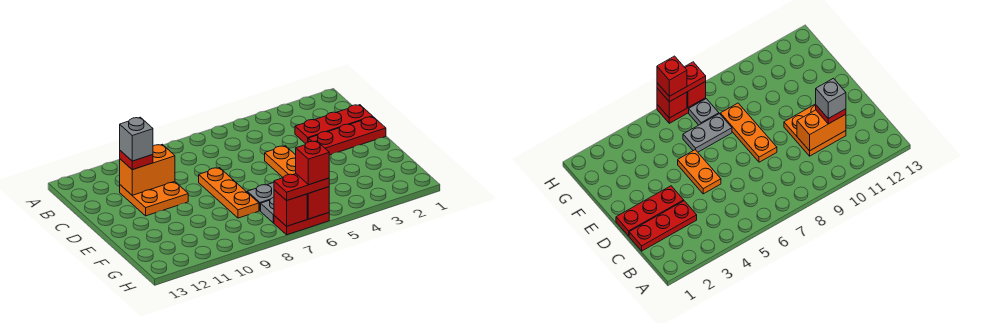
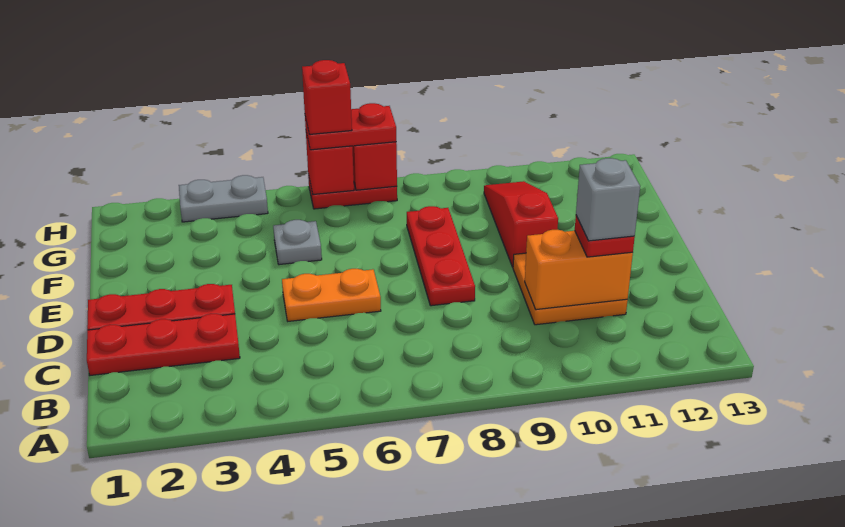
orange plate D5:E5 level 1 -> orange plate D5:D6 level 1
orange plate D8:F8 level 1 -> red plate D8:F8 level 1
none -> red slope E10:G10 level 1 top E
grey plate F6:F7 level 1 -> grey plate H3:H4 level 1
grey plate G7 level 1 -> grey plate F5 level 1

